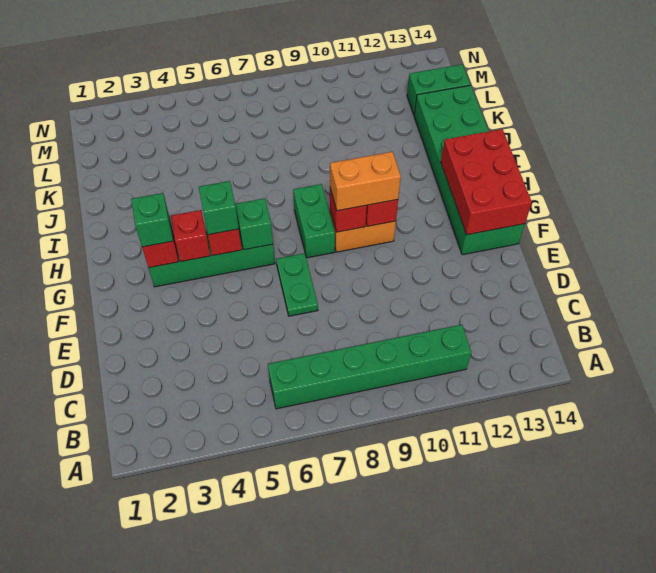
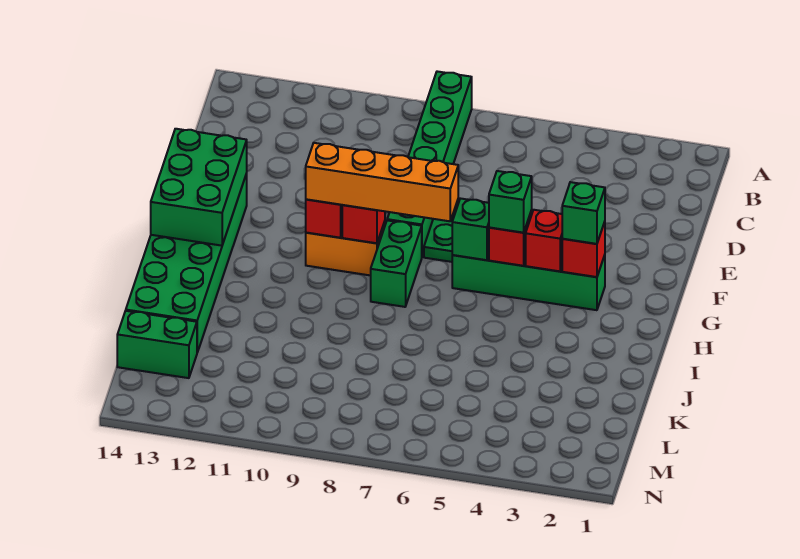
green brick B6:B11 level 1 -> green brick A8:F8 level 1
red brick F13:H14 level 2 -> green brick F13:H14 level 2
orange brick G9:G10 level 3 -> orange brick G7:G10 level 3

